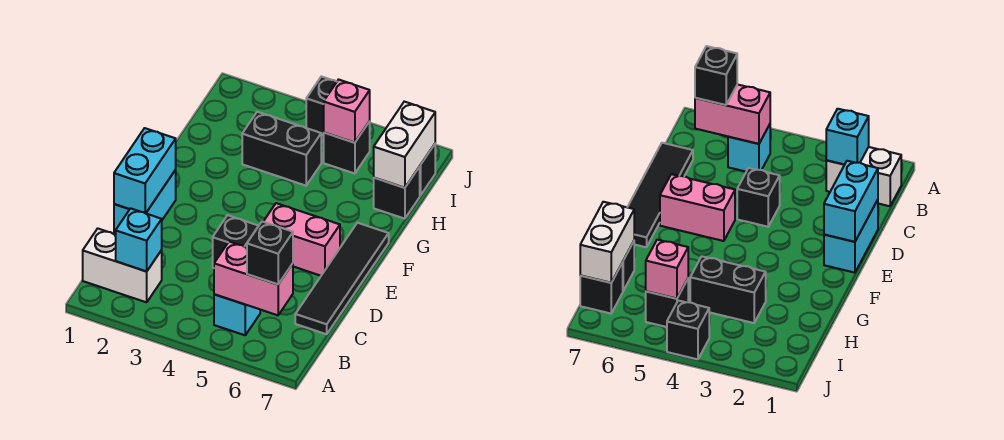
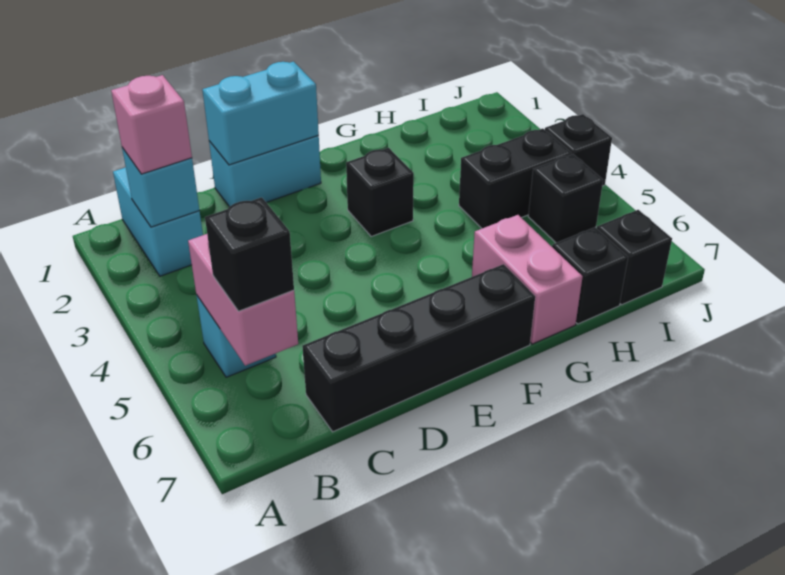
white brick B1:B2 level 1 -> cyan brick B1:B2 level 1
black tile C7:F7 level 1 -> black brick C7:F7 level 1
black brick D4 level 1 -> black brick F3 level 1
pink brick E5:E6 level 1 -> pink brick G6:G7 level 1
black brick H3:H4 level 1 -> black brick H4:I4 level 1
white brick H7:I7 level 2 -> none
pink brick I5 level 2 -> pink brick B2 level 3

